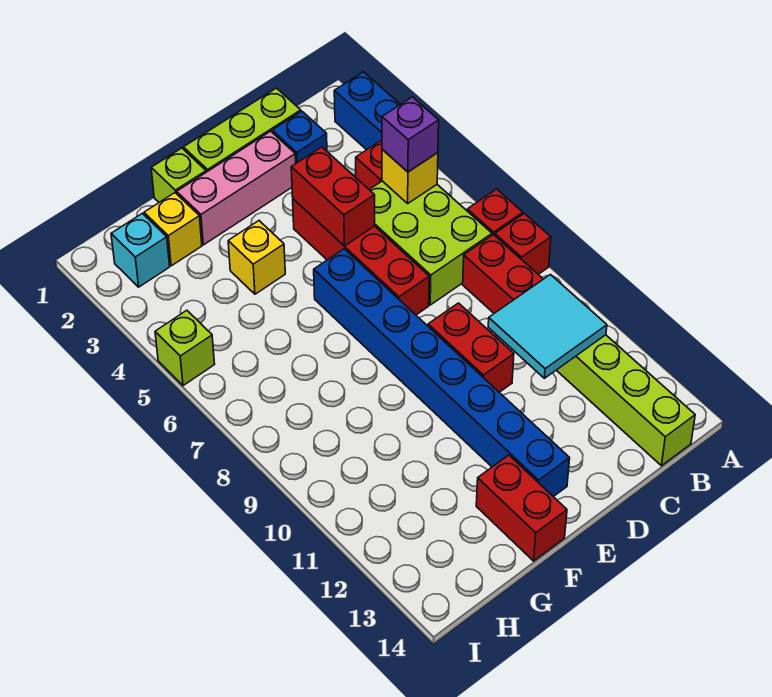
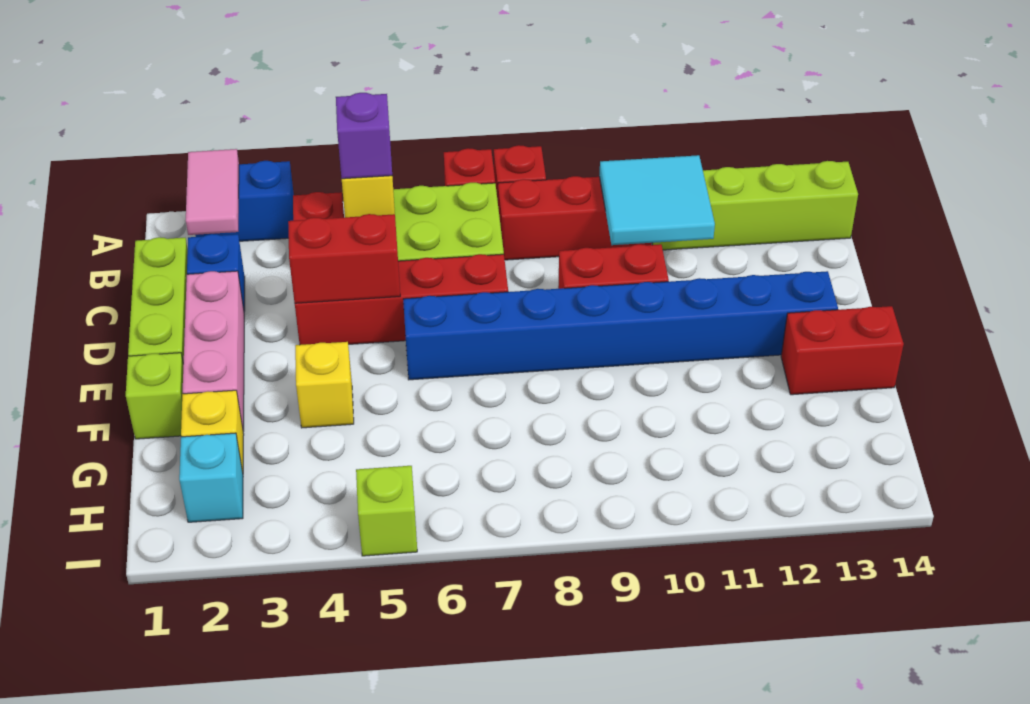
none -> pink tile A2:B2 level 2

